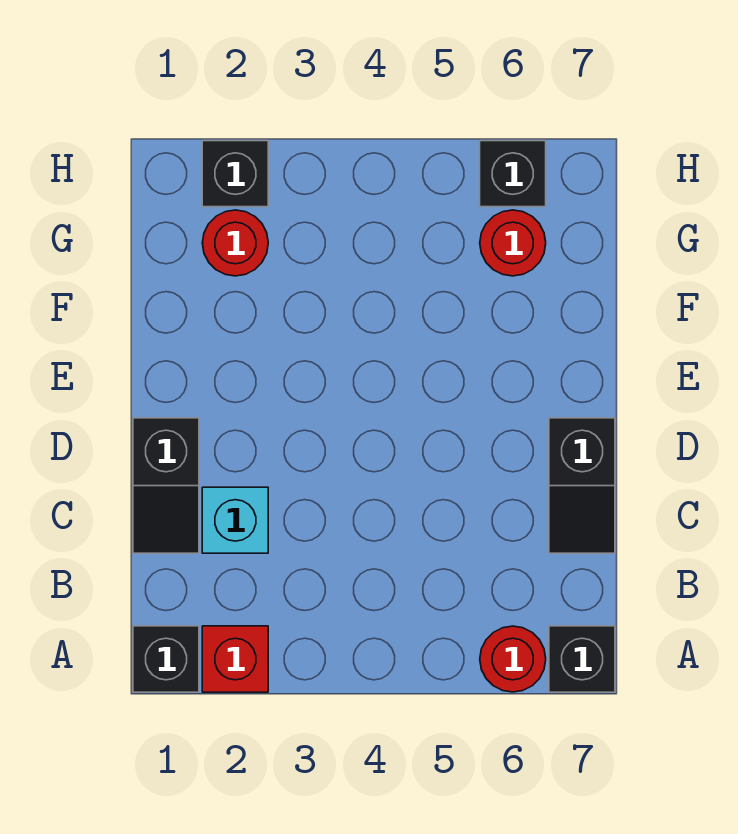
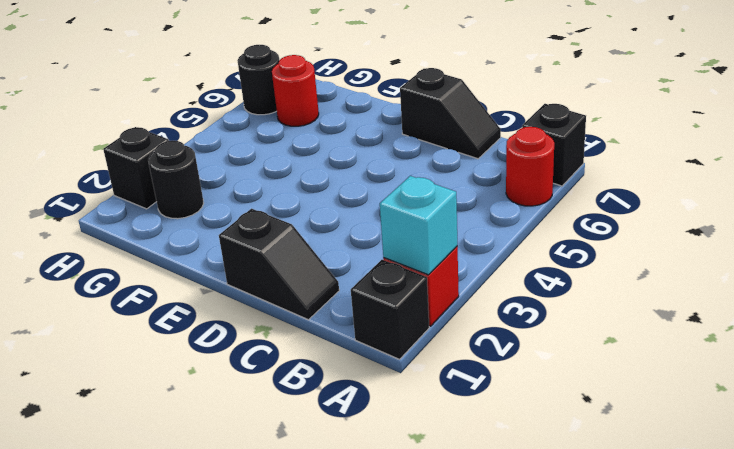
cyan brick C2 level 1 -> cyan brick A2 level 2
red round brick G2 level 1 -> black round brick G2 level 1
black brick H6 level 1 -> black round brick H6 level 1

